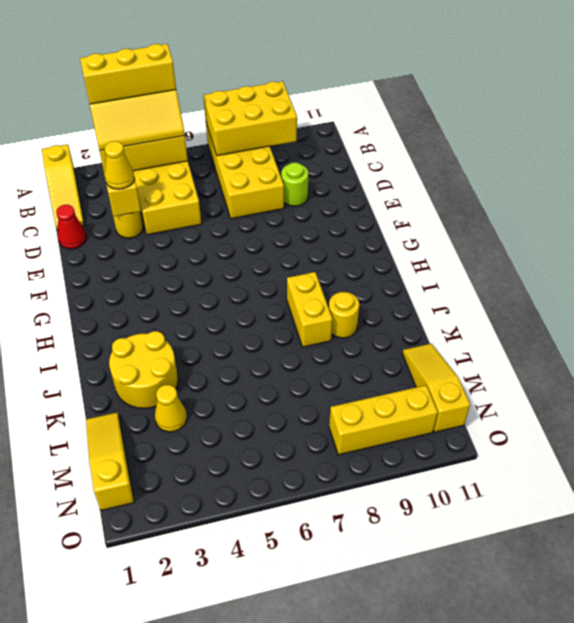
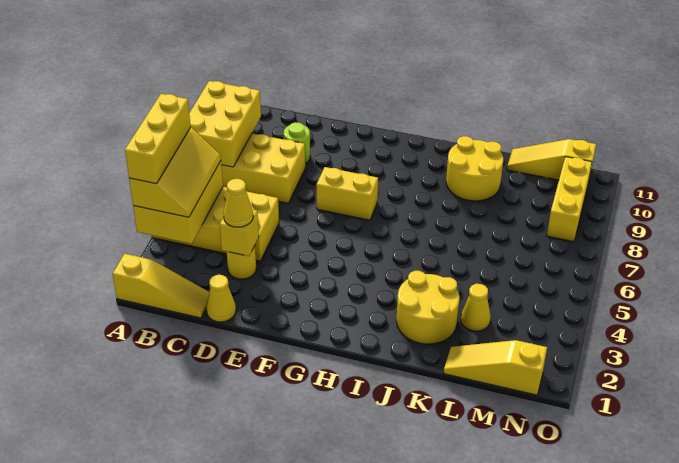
red cone D1 level 1 -> yellow cone D1 level 1
yellow brick I8:J8 level 1 -> yellow brick F7:G7 level 1
yellow round brick J9 level 1 -> yellow round brick J9:K10 level 1

